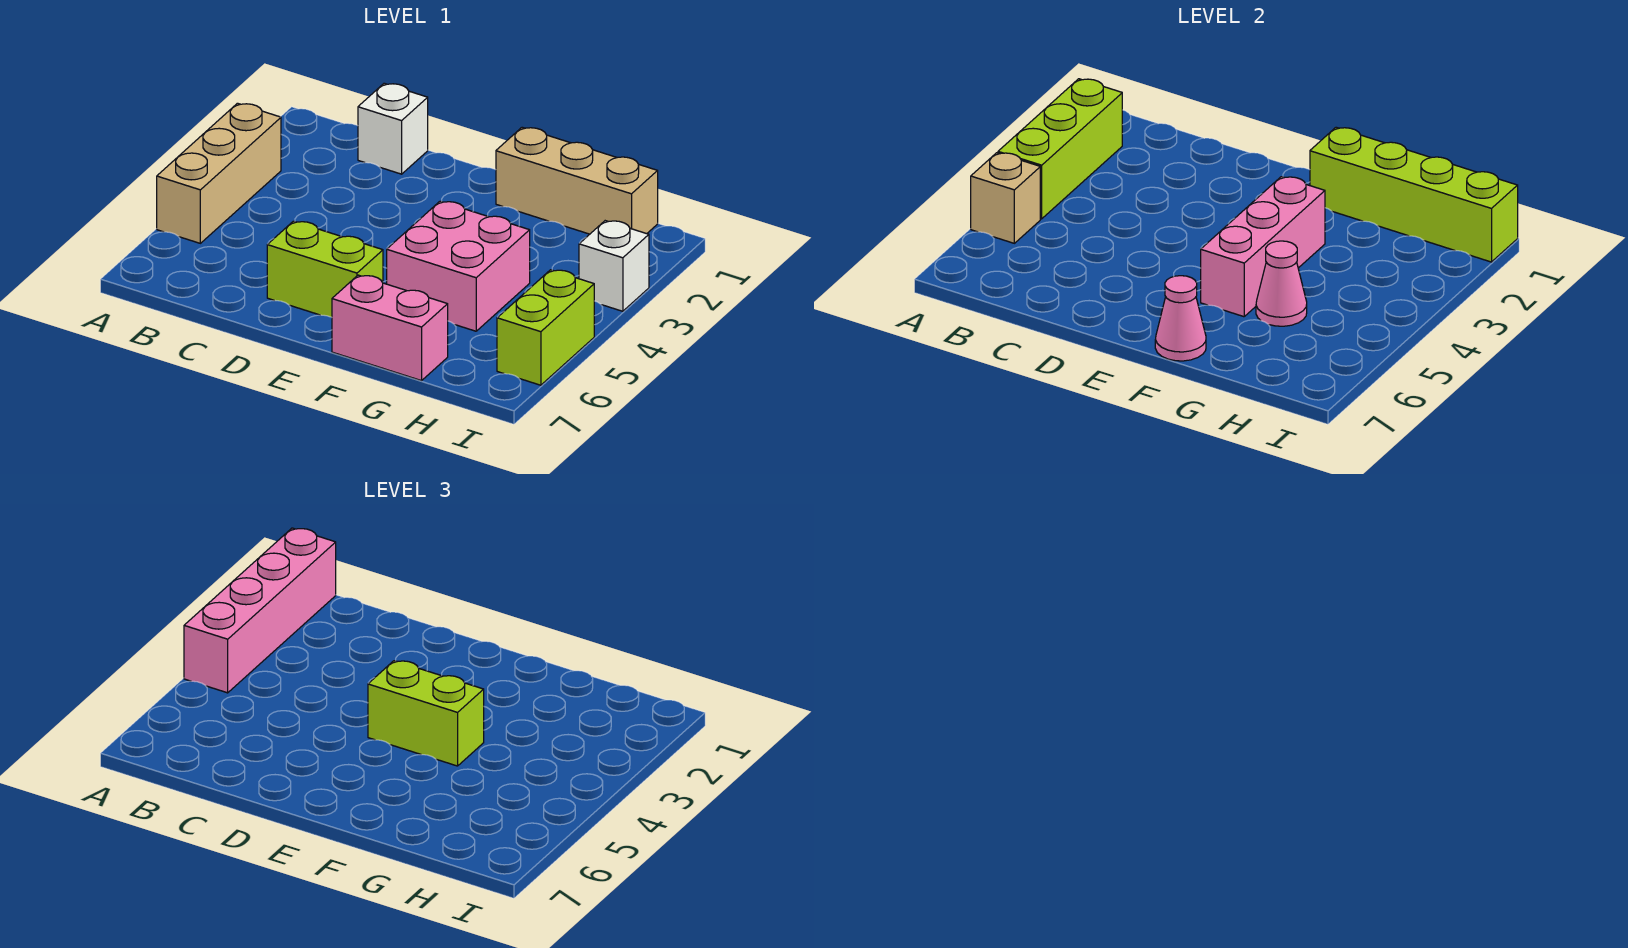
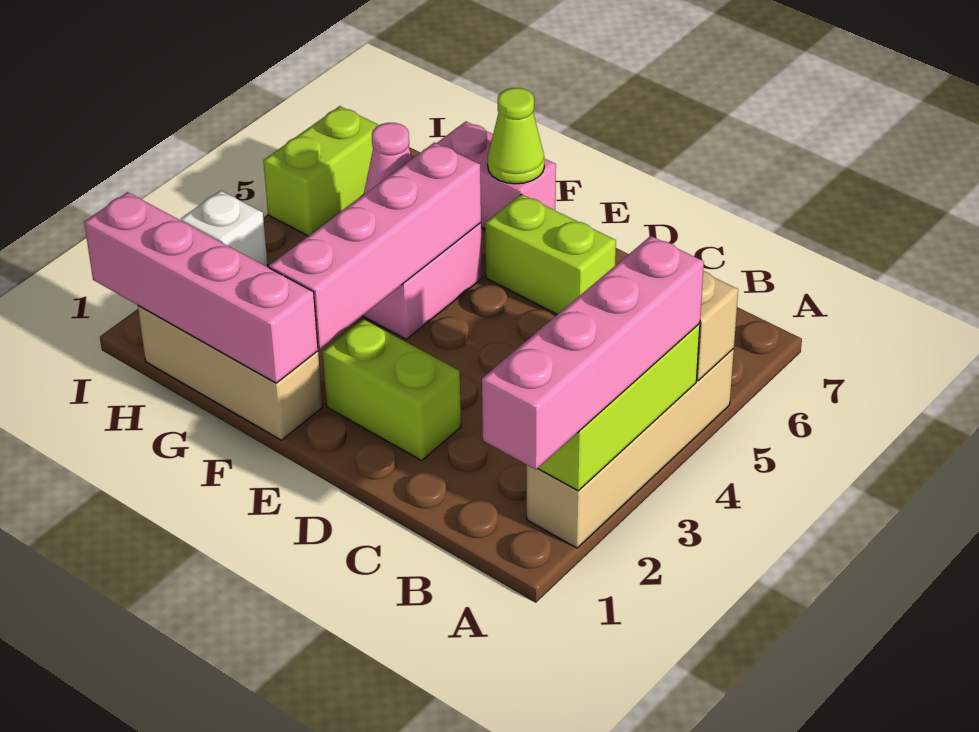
tan brick A3:A5 level 1 -> tan brick A2:A5 level 1
white brick C1 level 1 -> none
lime brick E4:F4 level 3 -> lime brick D2:E2 level 1
lime brick F1:I1 level 2 -> pink brick F1:I1 level 2
pink brick F3:F5 level 2 -> pink brick F2:F5 level 2
pink cone F7 level 2 -> lime cone F7 level 2

